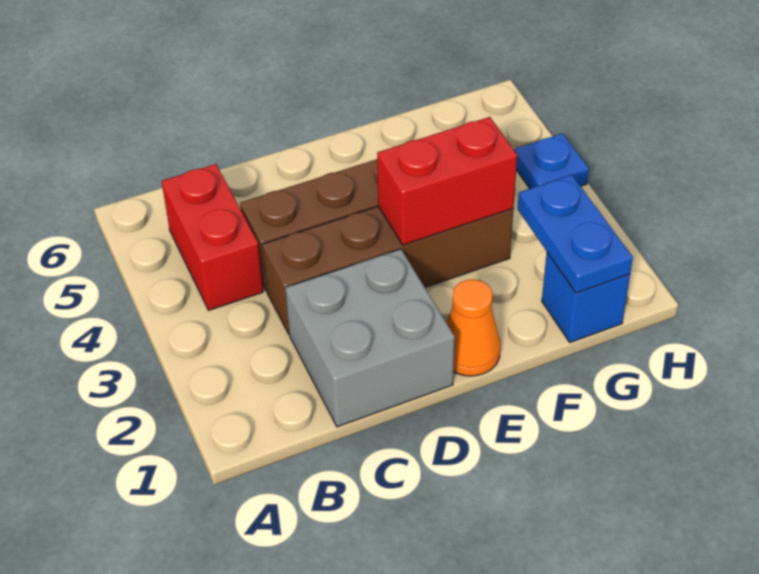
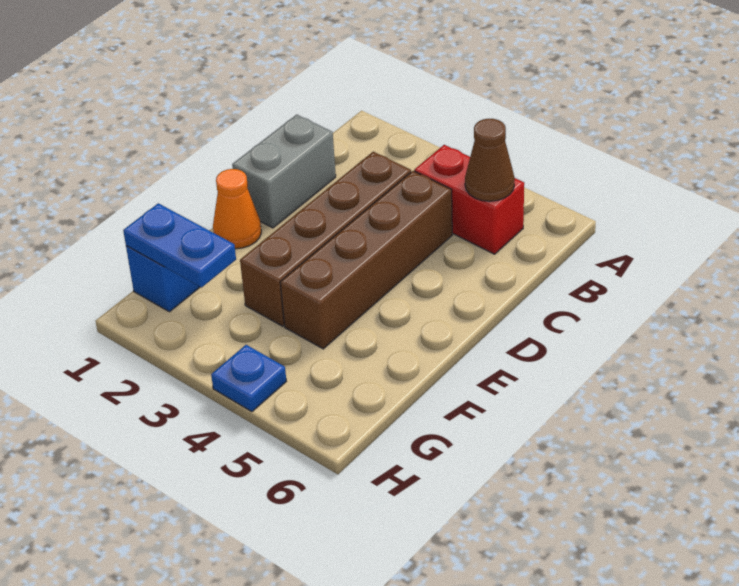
none -> brown cone B5 level 2
grey brick C1:D2 level 1 -> grey brick C1:D1 level 1
red brick E3:F3 level 2 -> none

